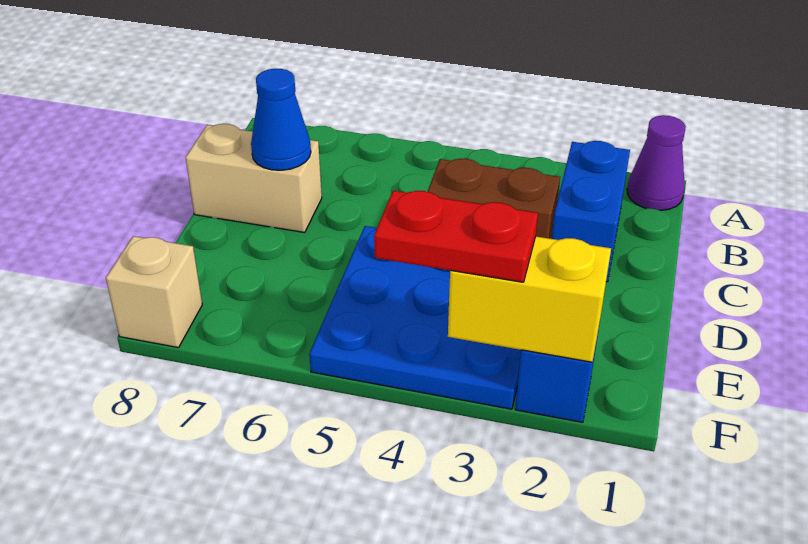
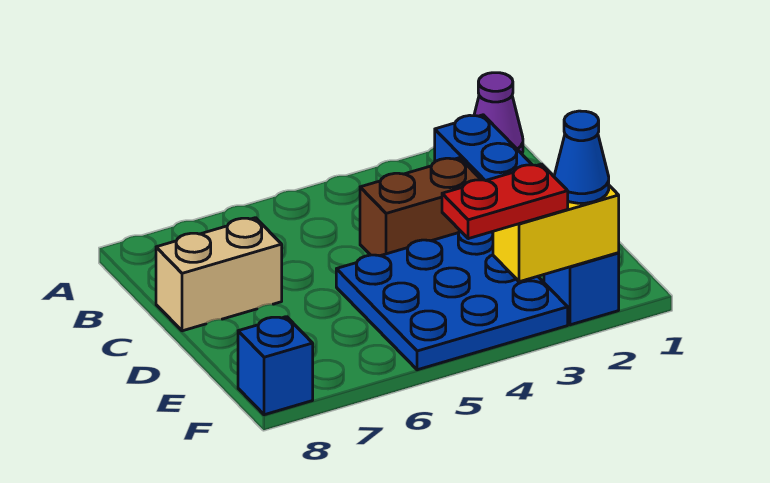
blue cone C7 level 2 -> blue cone F2 level 3
tan brick F8 level 1 -> blue brick F8 level 1

